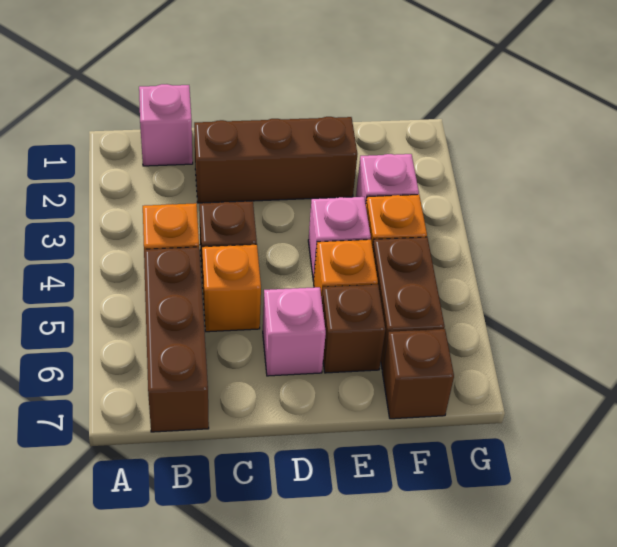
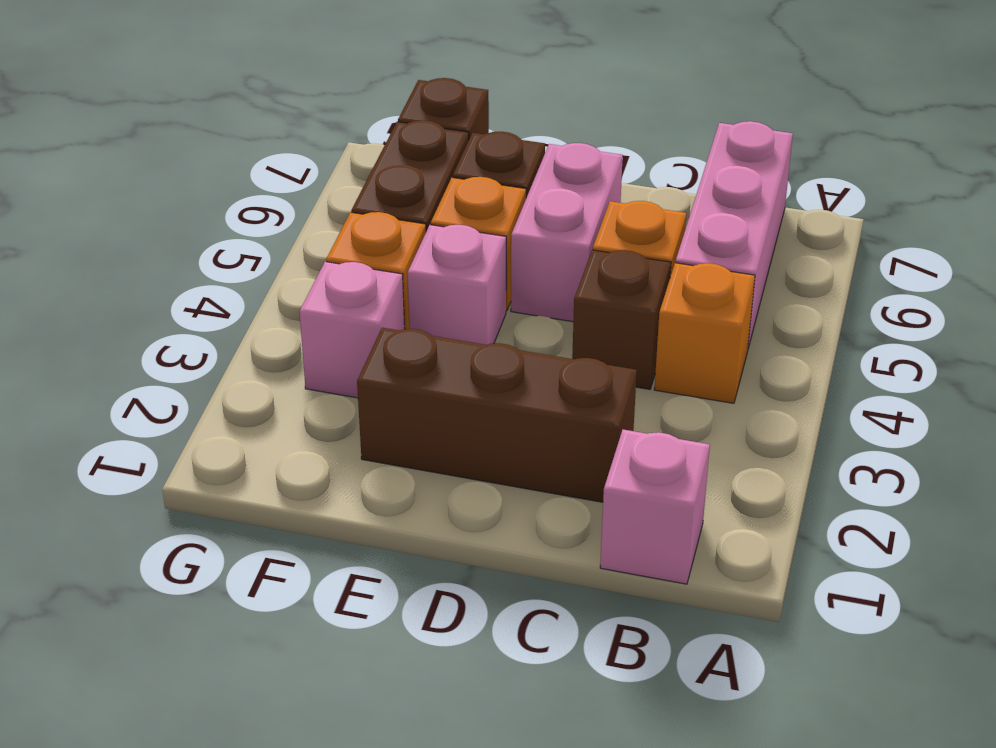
brown brick B5:B7 level 1 -> pink brick B5:B7 level 1
pink brick D6 level 1 -> pink brick D5:D6 level 1

